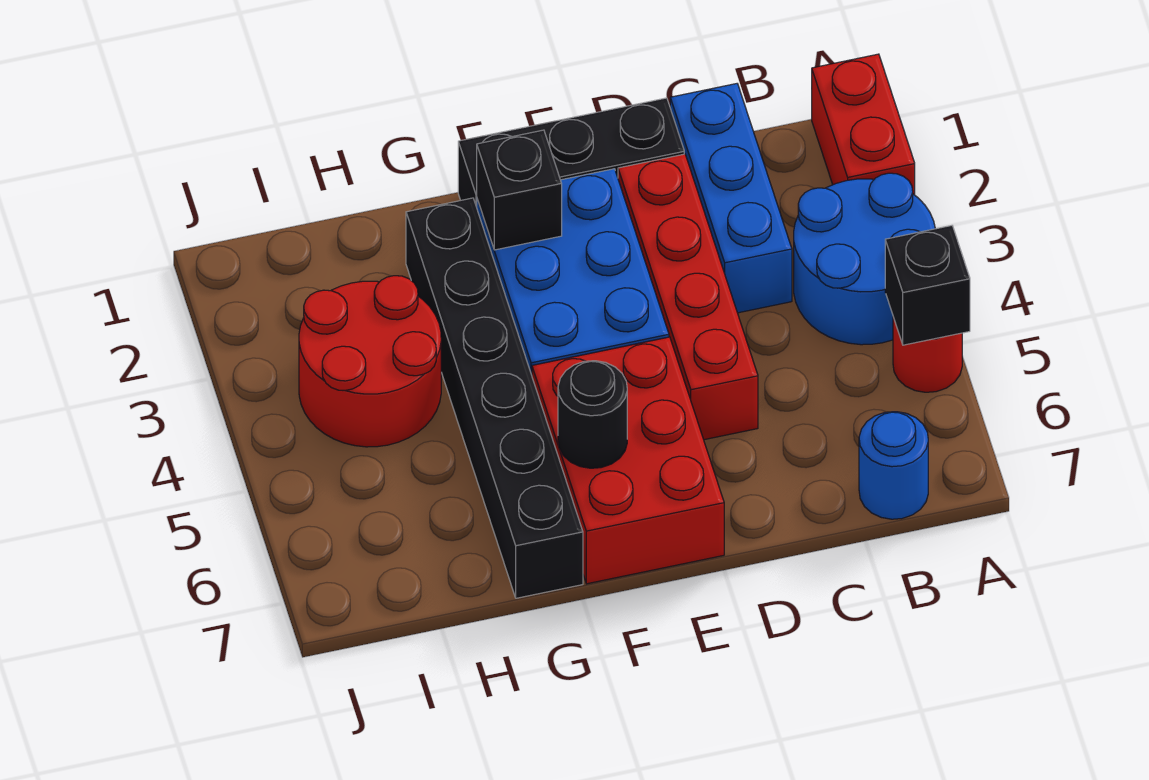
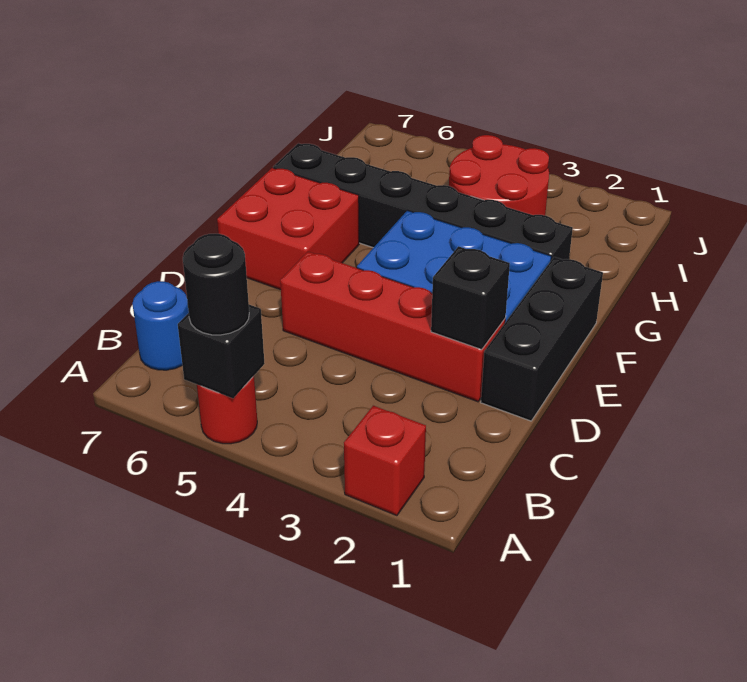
red brick A1:A2 level 1 -> red brick A2 level 1
blue round brick A3:B4 level 1 -> none
blue brick C1:C3 level 1 -> none
red brick E5:F7 level 1 -> red brick E6:F7 level 1
black brick F2 level 2 -> black brick D2 level 2
black round brick F6 level 2 -> black round brick A5 level 3

